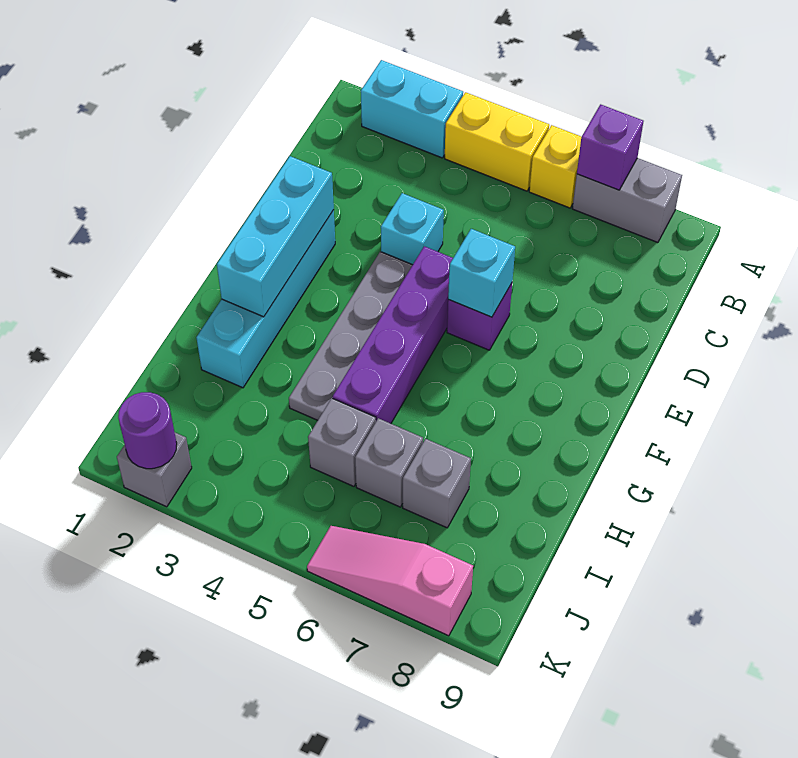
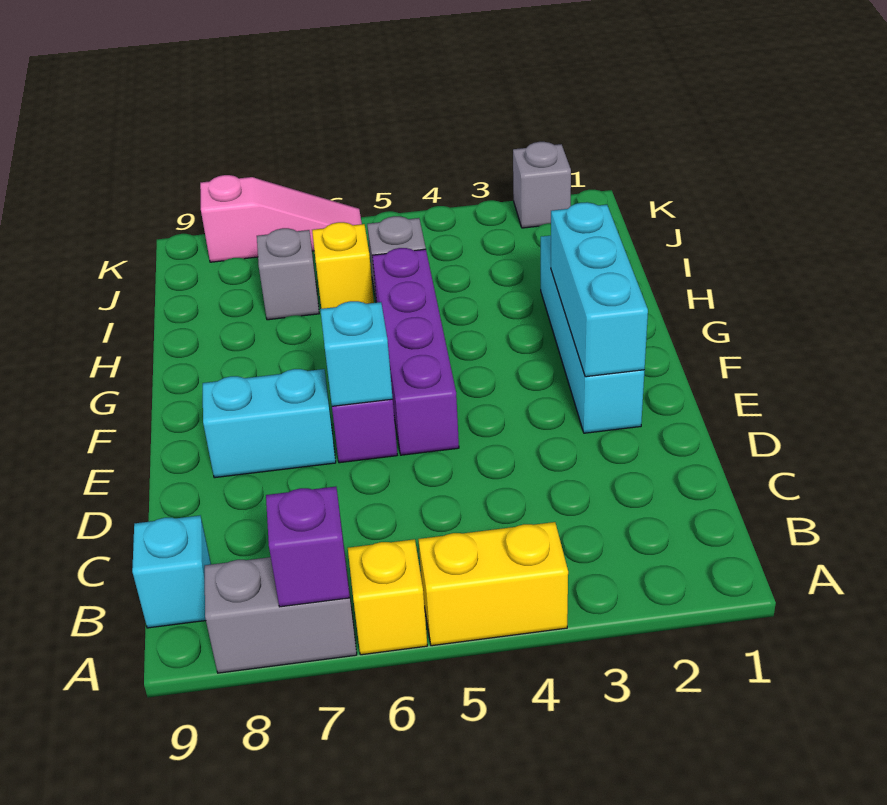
cyan brick A2:A3 level 1 -> cyan brick E7:E8 level 1
cyan brick D4 level 1 -> cyan brick B9 level 1
grey plate E4:H4 level 1 -> none
grey brick I6 level 1 -> yellow brick I6 level 1
purple round brick K2 level 2 -> none

